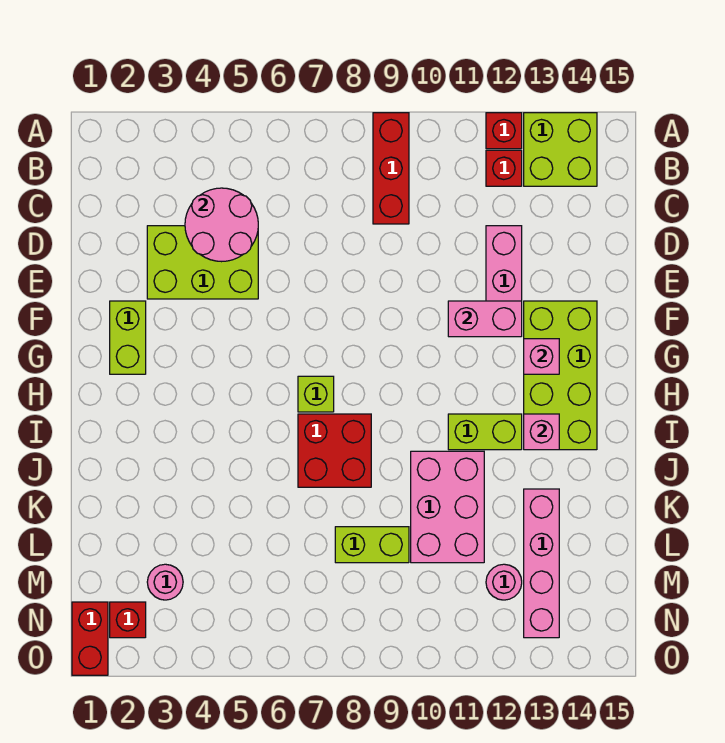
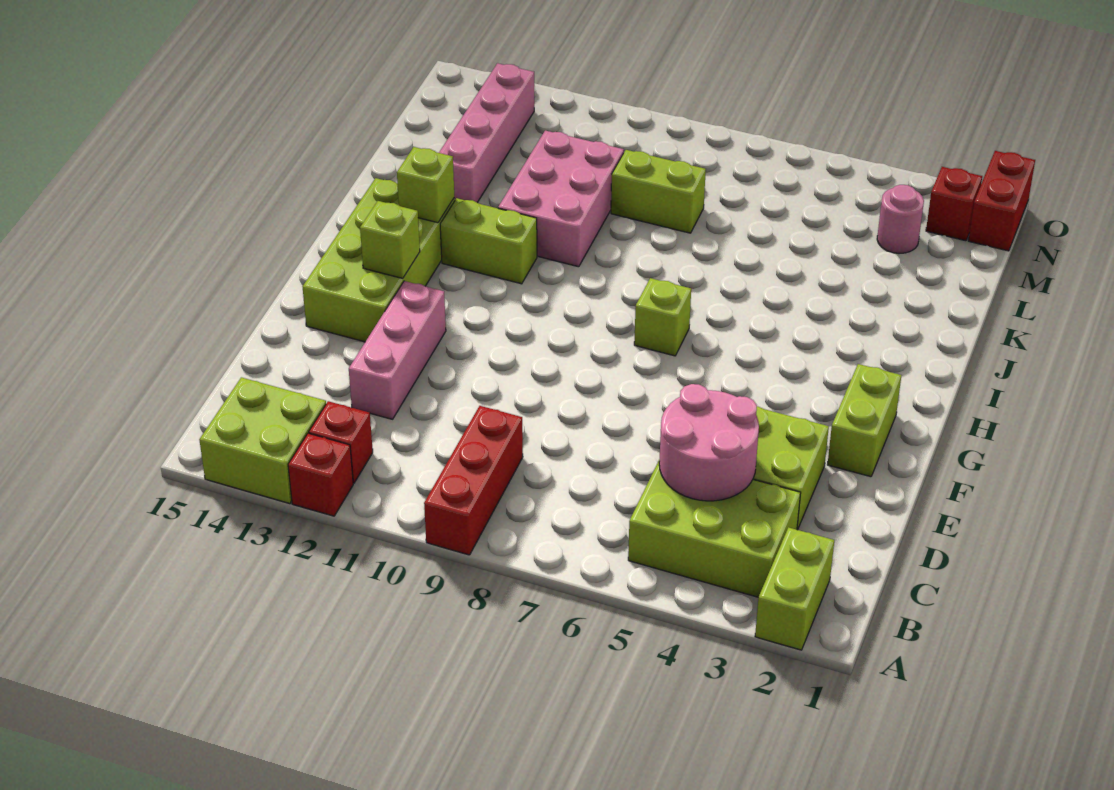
none -> lime brick A2:B2 level 1
none -> lime brick B3:C5 level 1
pink brick F11:F12 level 2 -> none
pink brick G13 level 2 -> lime brick G13 level 2
red brick I7:J8 level 1 -> none
pink brick I13 level 2 -> lime brick I13 level 2
pink round brick M12 level 1 -> none

